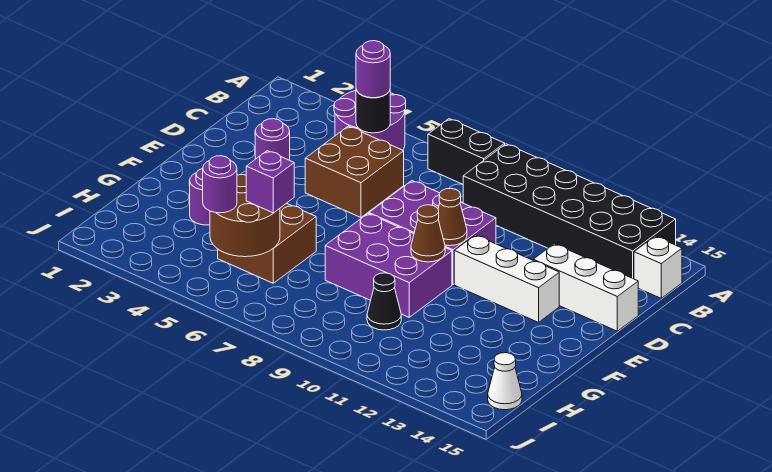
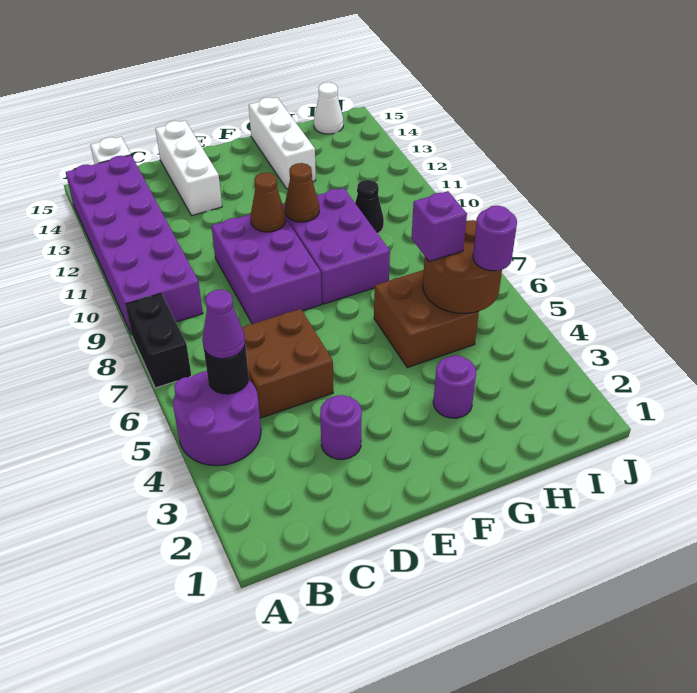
black brick A9:B14 level 1 -> purple brick A9:B14 level 1
purple round brick B5 level 3 -> purple cone B5 level 3
white brick E11:E13 level 1 -> white brick G13:G15 level 1

